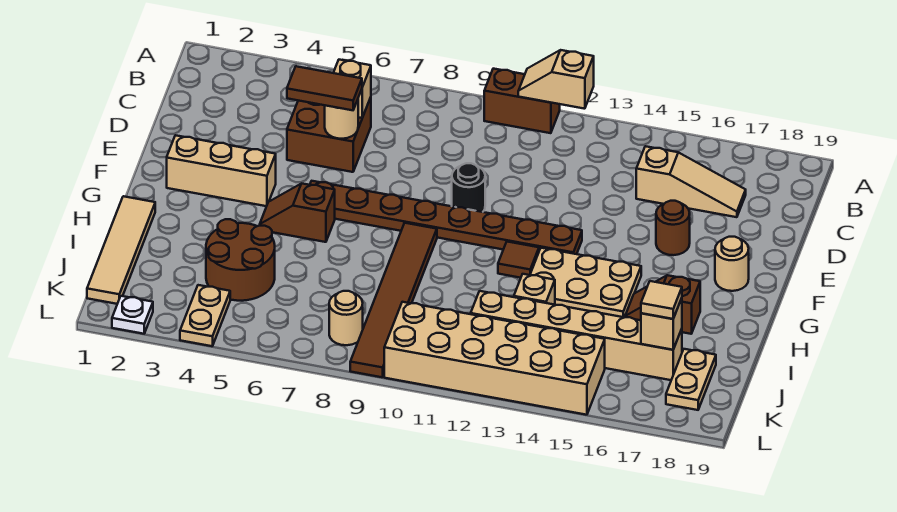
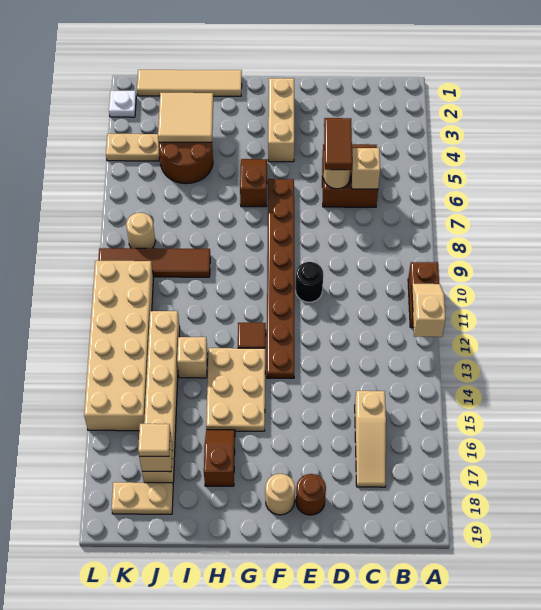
brown round brick E16 level 1 -> brown round brick E18 level 1
brown tile G9:L9 level 1 -> brown tile I9:L9 level 1
none -> tan tile I3:J4 level 2

